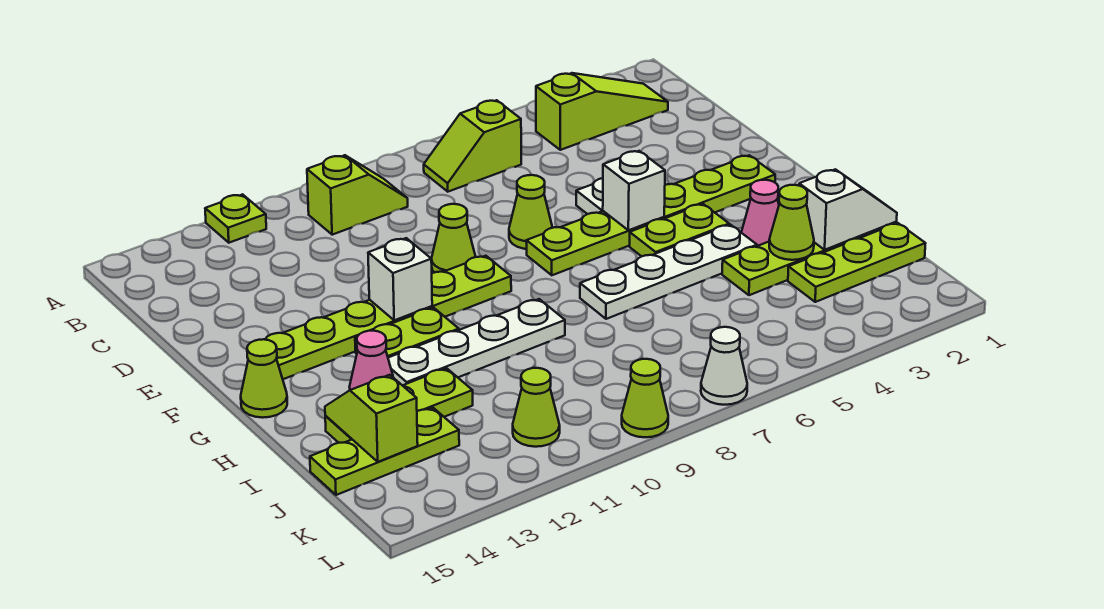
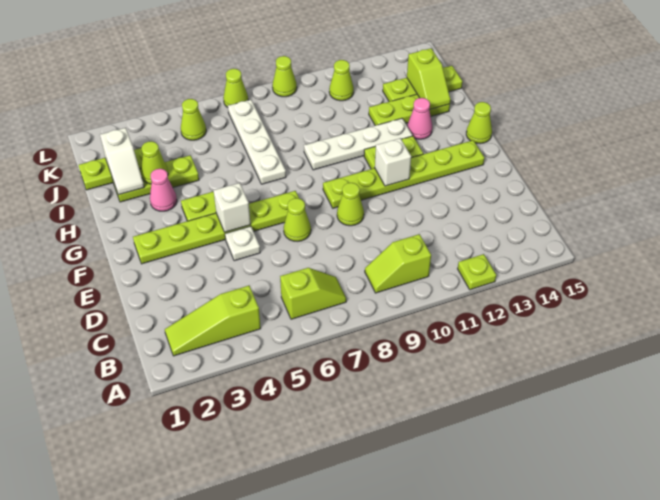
white plate H4:H7 level 1 -> white plate H7:K7 level 1
white slope I1:I2 level 2 top 2 -> white slope I2:J2 level 2 top J
none -> lime cone K5 level 1
white cone L7 level 1 -> lime cone L7 level 1

